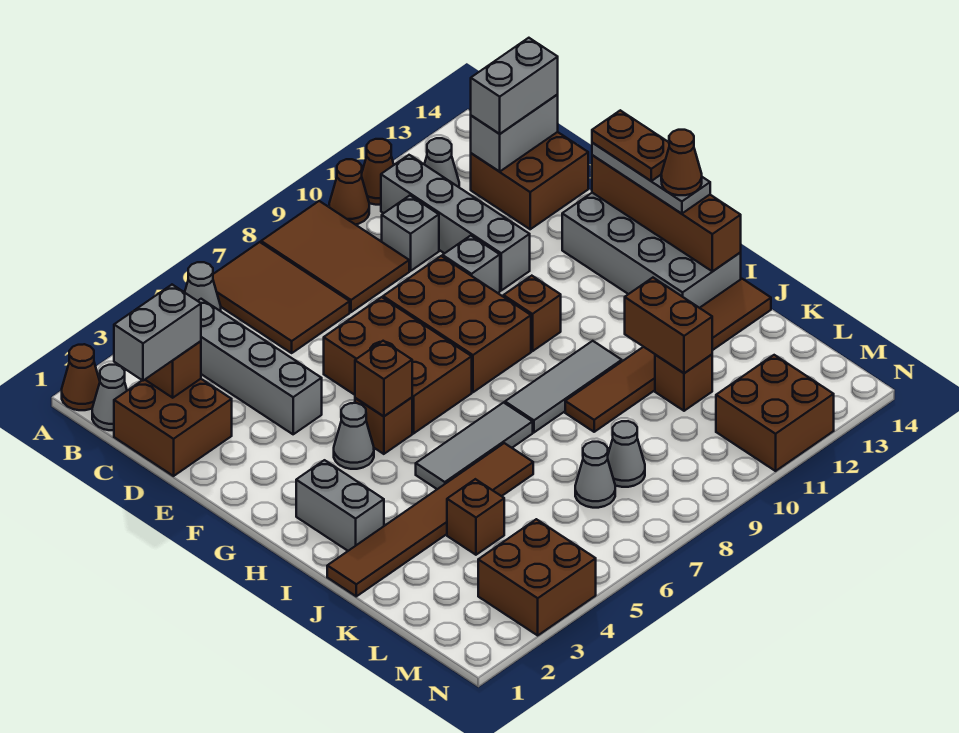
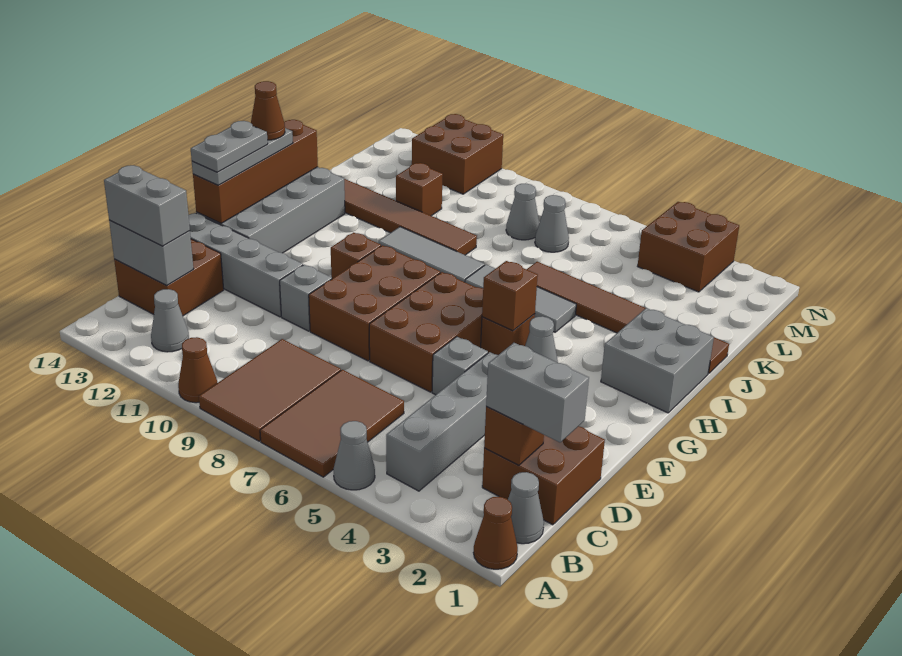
brown cone A11 level 1 -> none
grey brick B11:E11 level 1 -> grey brick E11:E14 level 1
grey brick C10 level 1 -> grey brick E5 level 1
brown plate F14:G14 level 4 -> grey plate F14:G14 level 4
grey brick H2:I2 level 1 -> grey brick H1:I2 level 1
brown brick J11:K11 level 2 -> none
brown brick K4 level 1 -> none

